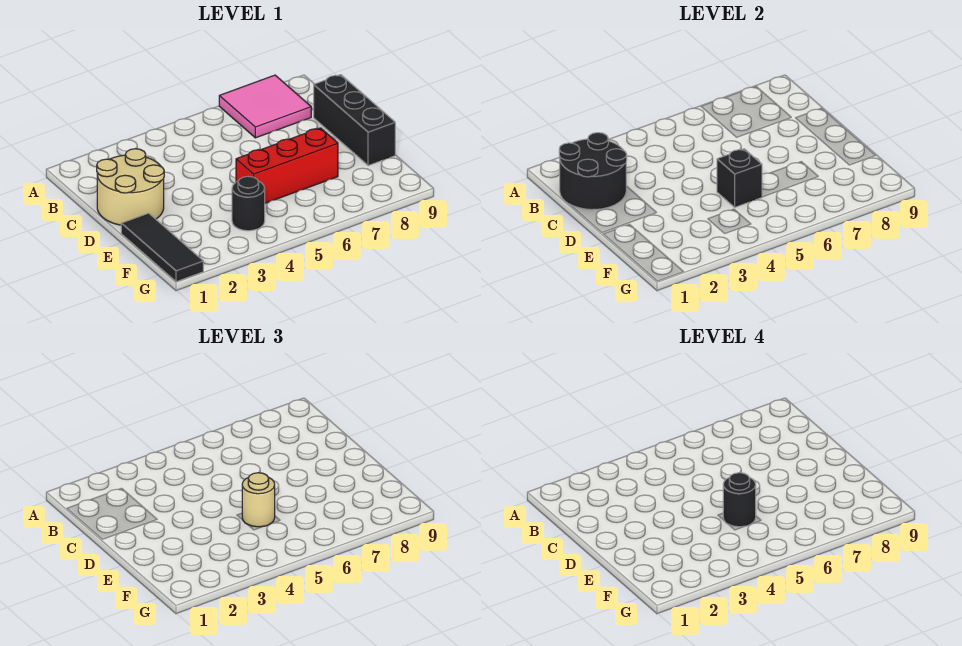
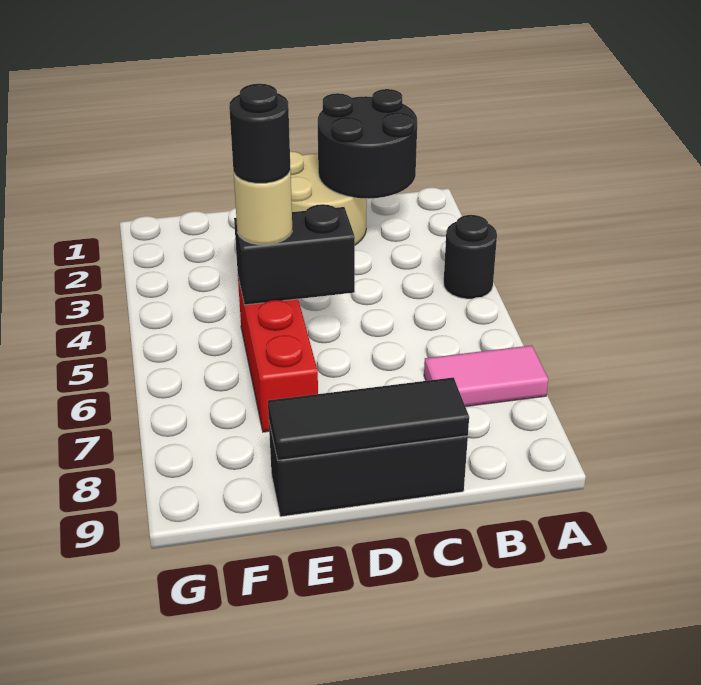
pink tile A7:B8 level 1 -> pink tile A7:B7 level 1
black tile E1:G1 level 1 -> black tile C9:E9 level 2
black brick E5 level 2 -> black brick D5:E5 level 2
black round brick F4 level 1 -> black round brick A4 level 1

